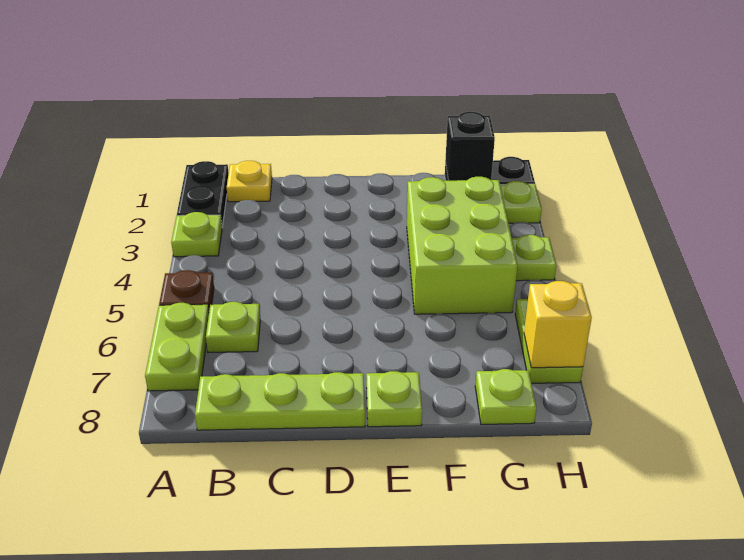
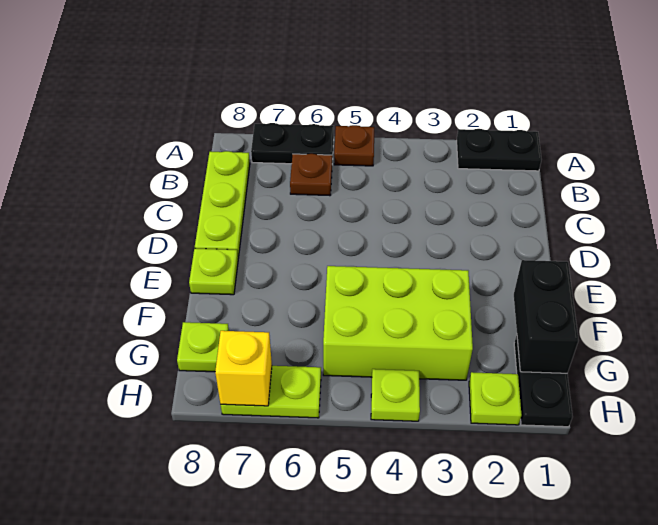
lime plate A3 level 1 -> none
lime plate A6:A7 level 1 -> black plate A6:A7 level 1
yellow plate B1 level 1 -> none
lime plate B6 level 1 -> brown plate B6 level 1
black brick G1 level 2 -> black brick F1:G1 level 2

